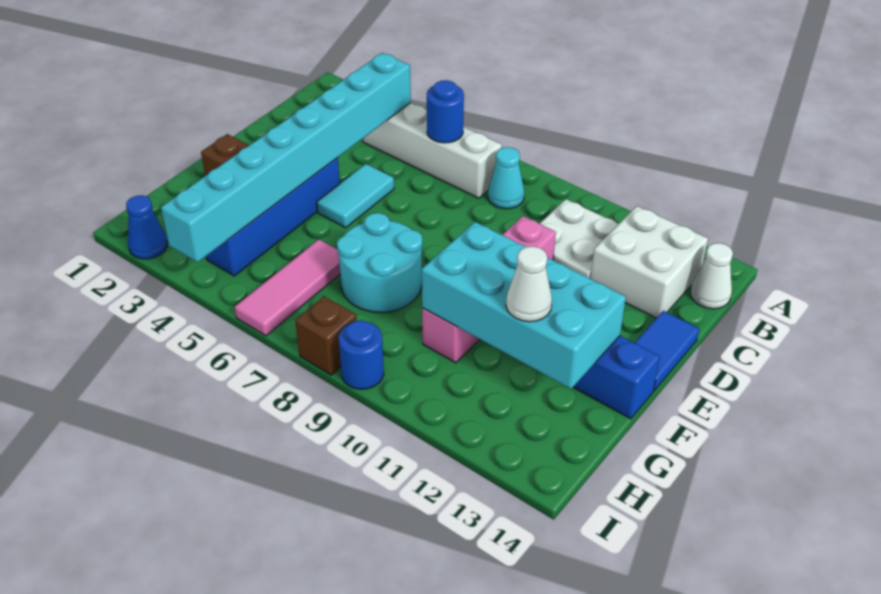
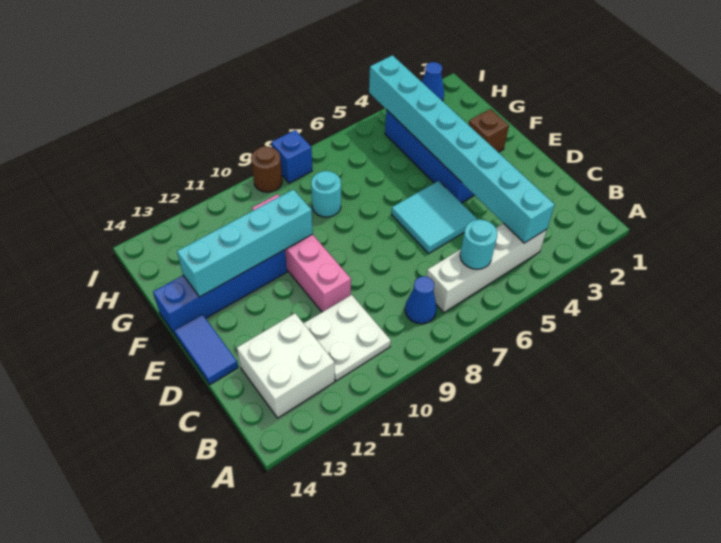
blue round brick B6 level 2 -> cyan round brick B6 level 2
cyan cone B8 level 1 -> blue cone B8 level 1
white cone B14 level 1 -> none
cyan tile D5:E5 level 1 -> cyan tile D5:E6 level 1
cyan round brick F7:G8 level 1 -> cyan round brick G8 level 1
cyan brick F10:G13 level 2 -> cyan brick F10:F13 level 2
pink tile G6:I6 level 1 -> none
white cone G12 level 3 -> none
brown brick I8 level 1 -> blue brick I8 level 1
blue round brick I9 level 1 -> brown round brick I9 level 1

